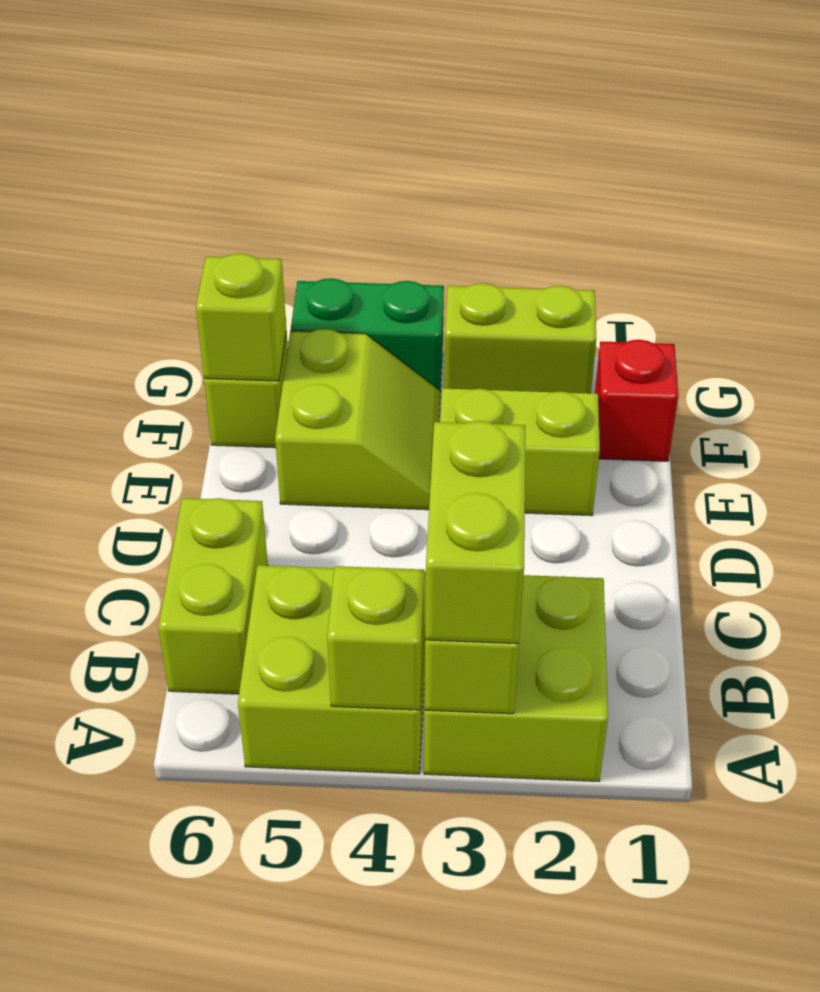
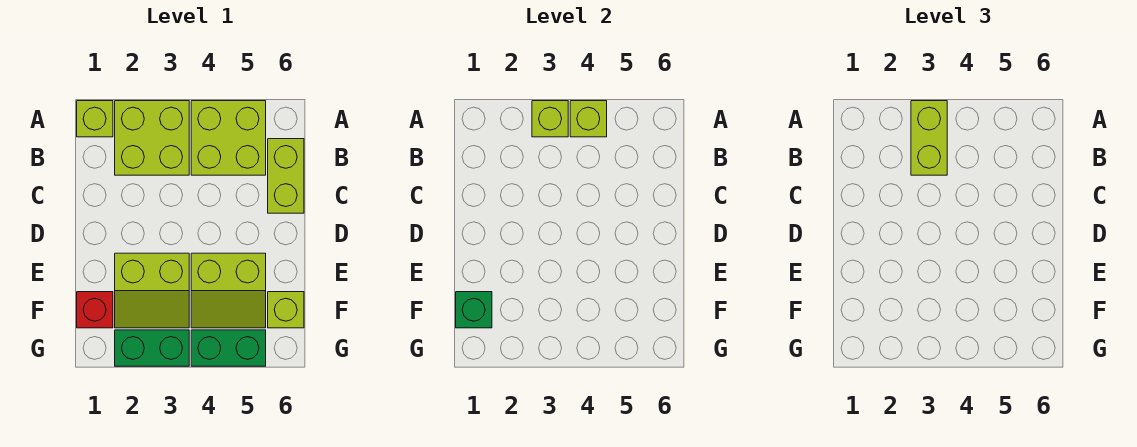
lime slope E4:F5 level 1 top 5 -> lime slope E4:F5 level 1 top E
none -> green brick F1 level 2
lime brick F6 level 2 -> lime brick A1 level 1
lime brick G2:G3 level 1 -> green brick G2:G3 level 1

